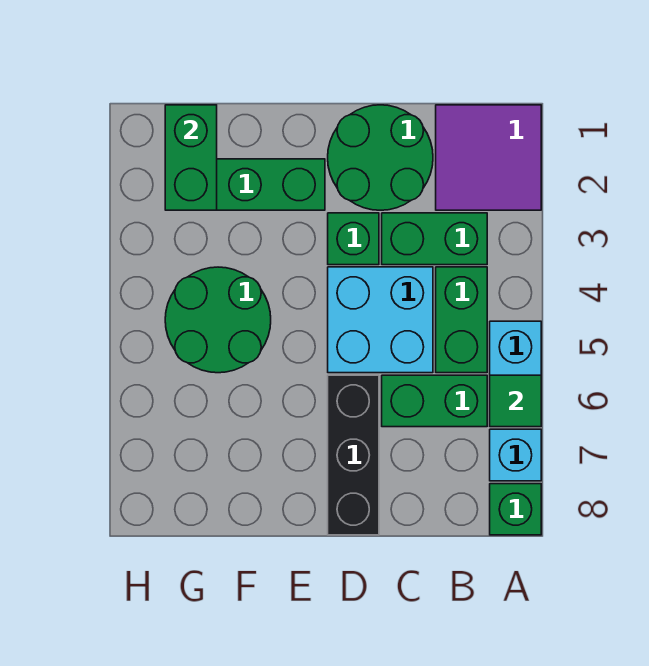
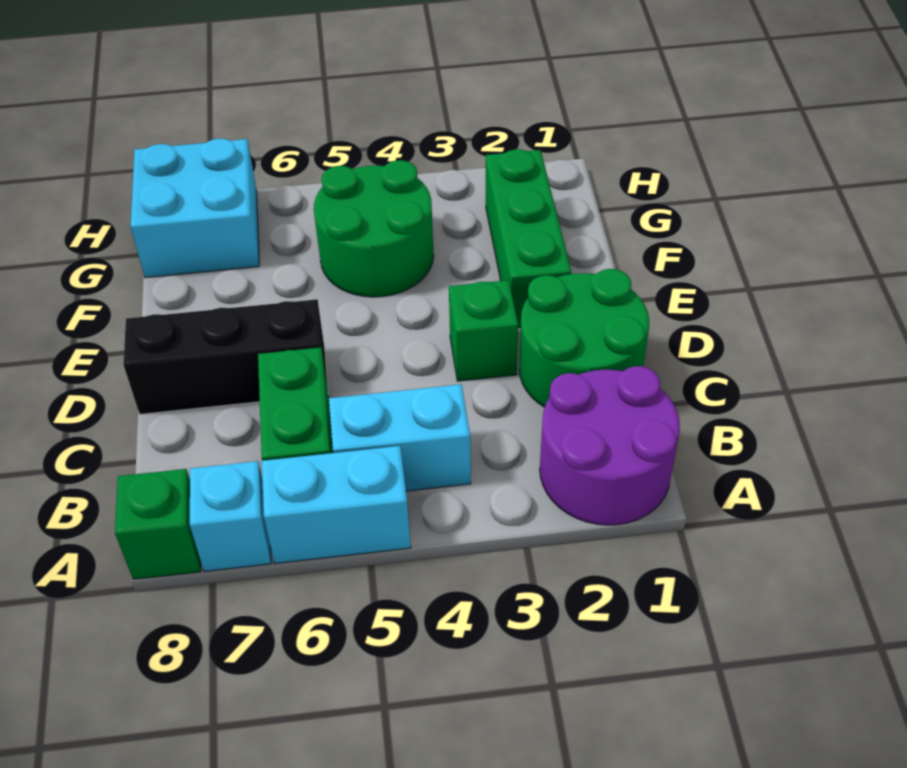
purple tile A1:B2 level 1 -> purple round brick A1:B2 level 1
green tile A6 level 2 -> none
green brick B3:C3 level 1 -> none
green brick B4:B5 level 1 -> cyan brick B4:B5 level 1
cyan brick C4:D5 level 1 -> cyan brick G7:H8 level 1
green brick G1:G2 level 2 -> none

